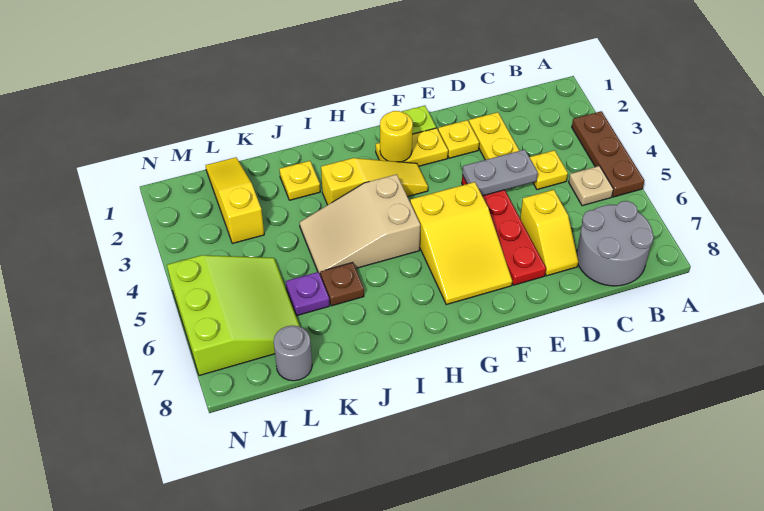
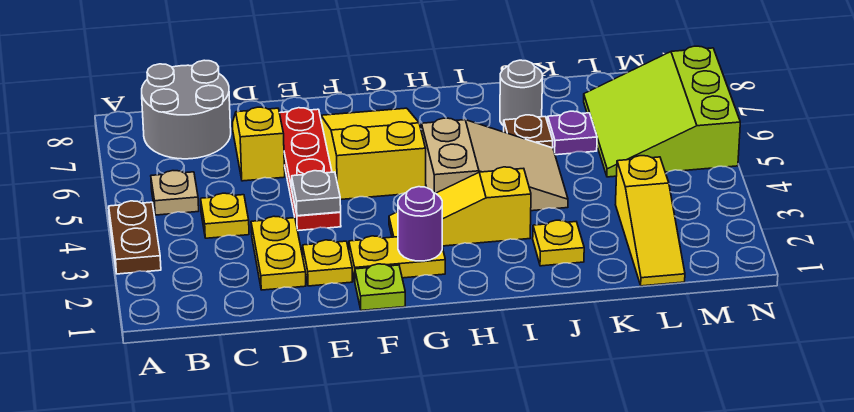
brown plate A3:A5 level 1 -> brown plate A3:A4 level 1
grey plate D4:E4 level 2 -> grey plate E4 level 2
yellow round brick G2 level 2 -> purple round brick G2 level 2
grey round brick L8 level 1 -> grey round brick J7 level 1

